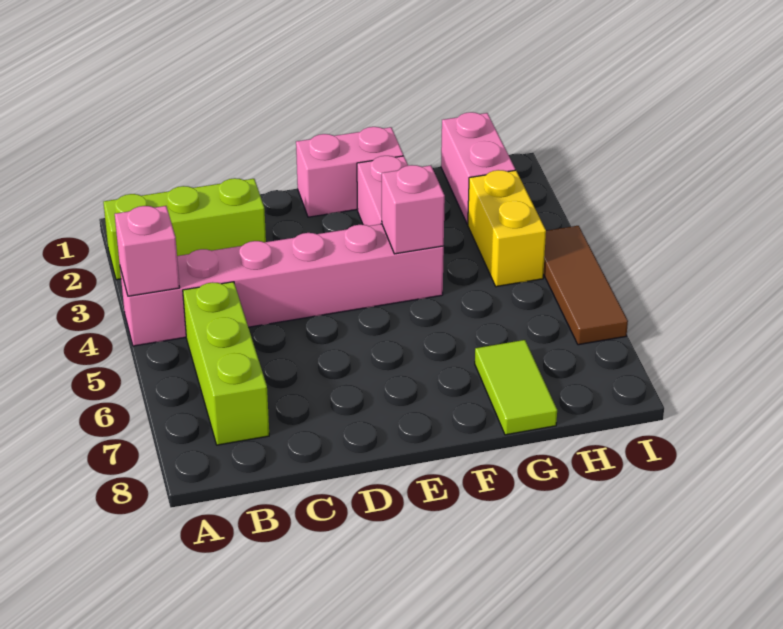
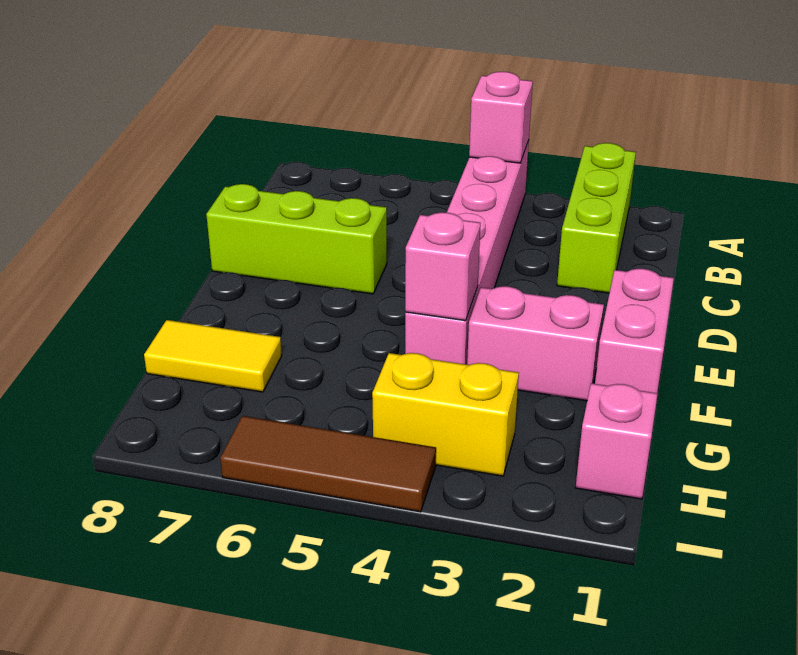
lime brick B5:B7 level 1 -> lime brick D6:D8 level 1
lime tile G7:G8 level 1 -> yellow tile G7:G8 level 1
pink brick H1:H2 level 1 -> pink brick H1 level 1

